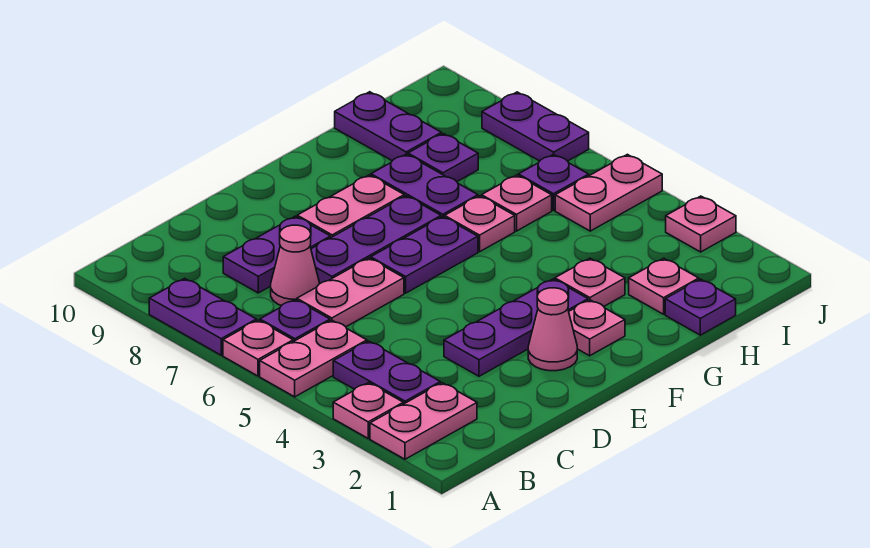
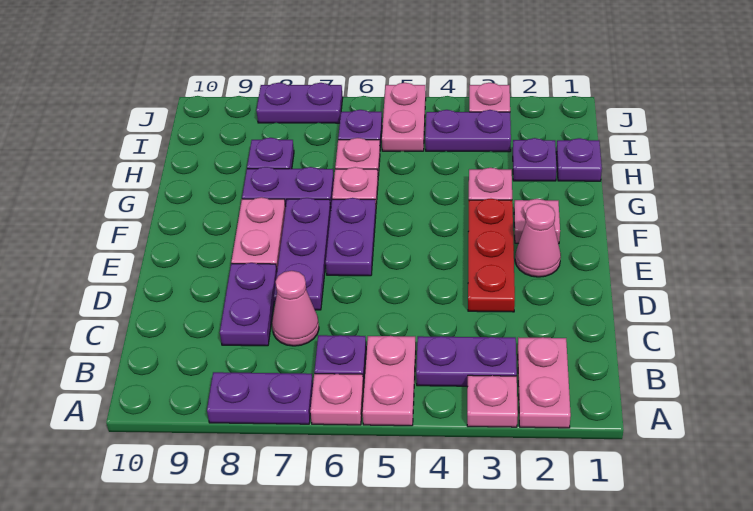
pink plate C6:D6 level 1 -> none
purple plate D3:F3 level 1 -> red plate D3:F3 level 1
pink plate H2 level 1 -> purple plate H2 level 1
purple plate H9:H10 level 1 -> purple plate I3:I4 level 1

